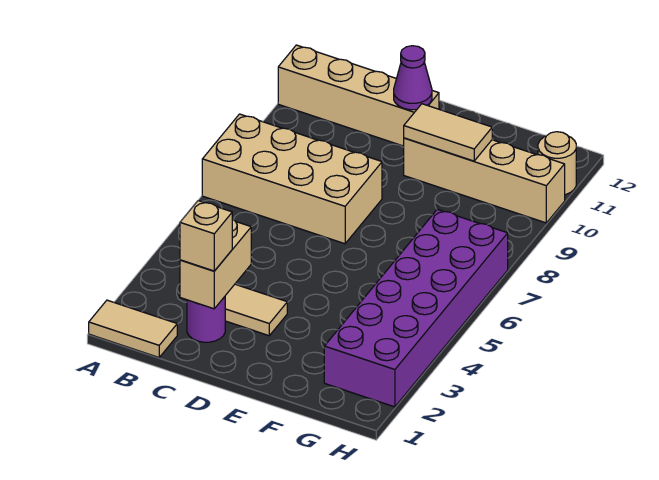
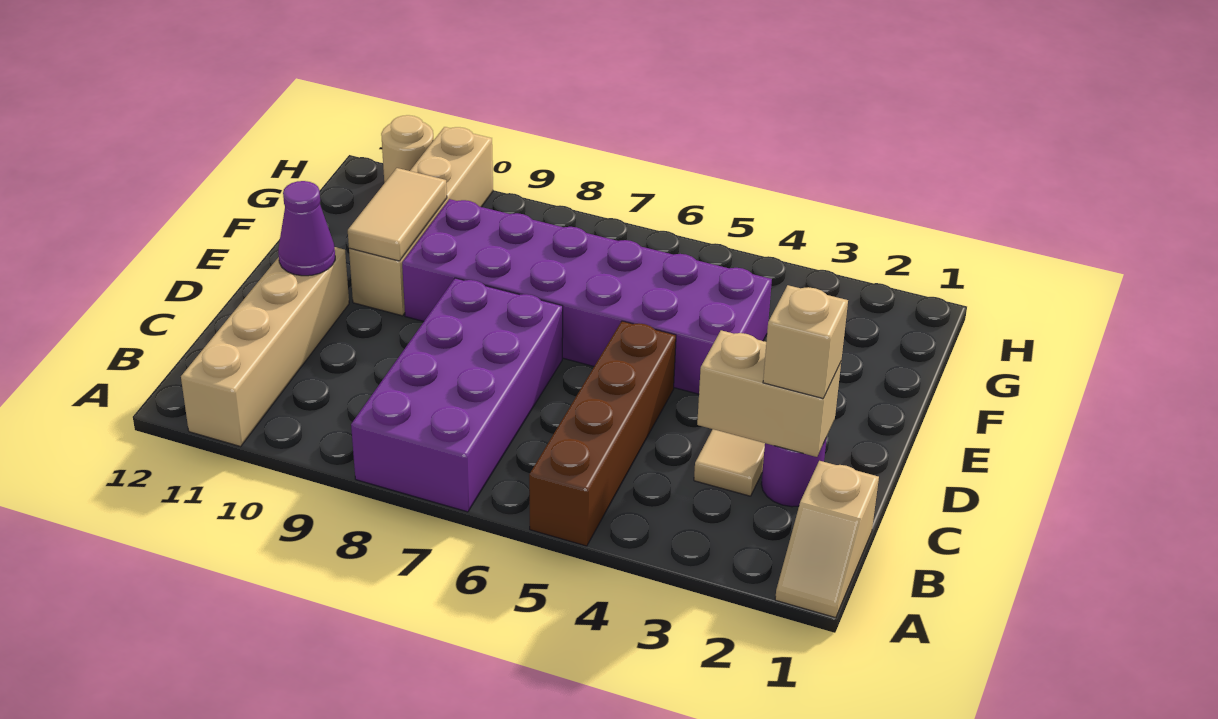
tan tile A1:B1 level 1 -> tan slope A1:B1 level 1 top B
none -> brown brick A5:D5 level 1
tan brick A7:D8 level 1 -> purple brick A7:D8 level 1
purple brick G2:H7 level 1 -> purple brick E4:F9 level 1

